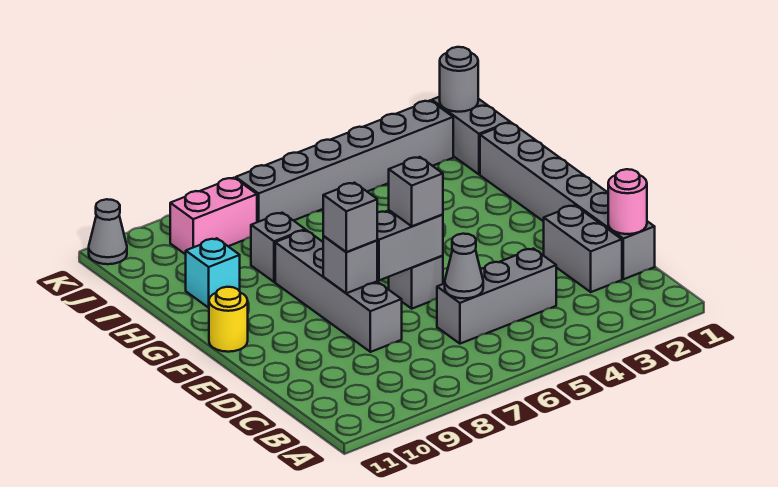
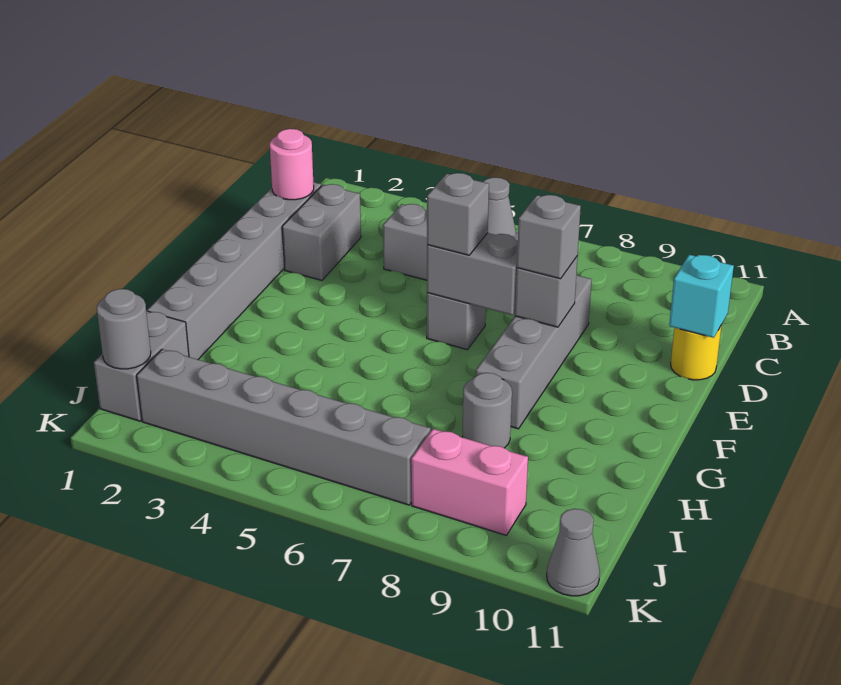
yellow round brick F11 level 1 -> yellow round brick D11 level 1
grey brick H8 level 1 -> grey round brick H8 level 1
cyan brick H10 level 1 -> cyan brick D11 level 2

